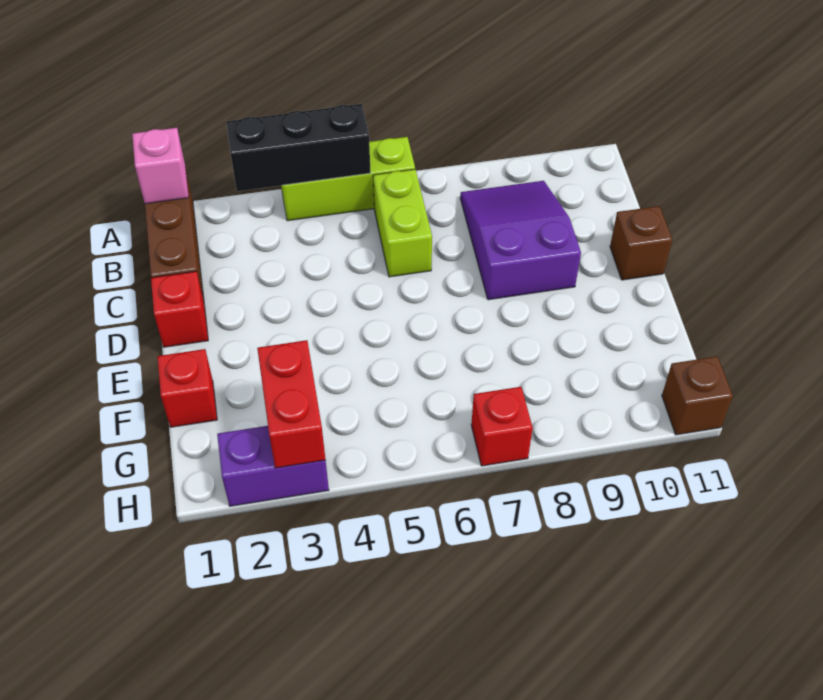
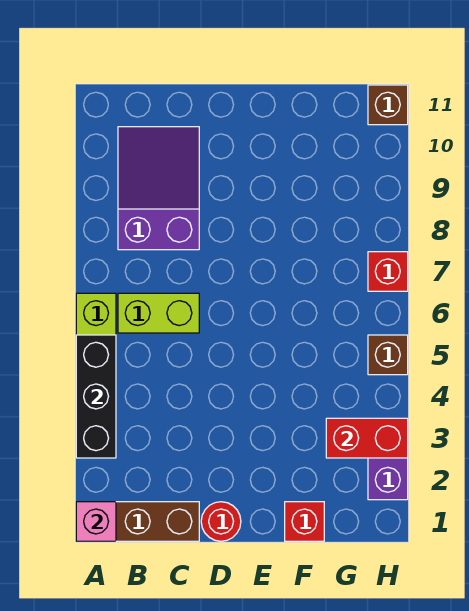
purple slope B8:D9 level 1 top D -> purple slope B8:C10 level 1 top 8
red brick D1 level 1 -> red round brick D1 level 1
brown brick D11 level 1 -> brown brick H5 level 1

